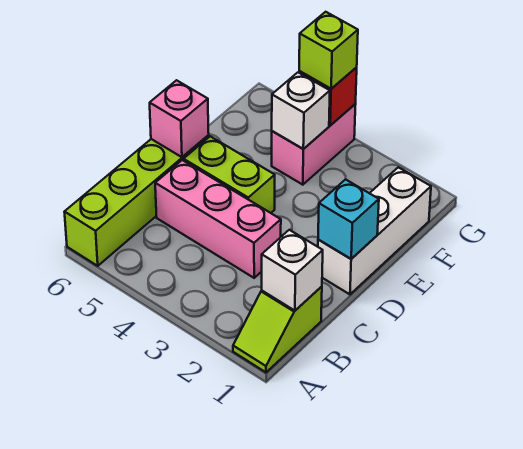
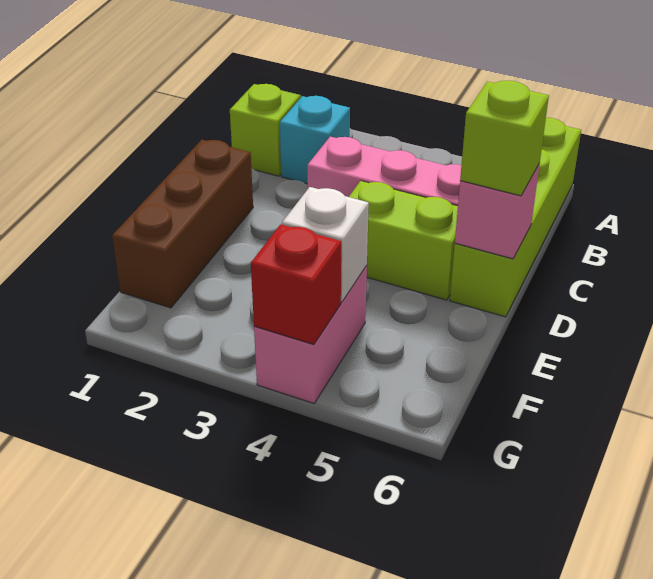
white brick B1 level 2 -> none
white brick D1:F1 level 1 -> brown brick D1:F1 level 1
cyan brick D1 level 2 -> cyan brick B2 level 1
lime brick G4 level 3 -> lime brick D6 level 3

